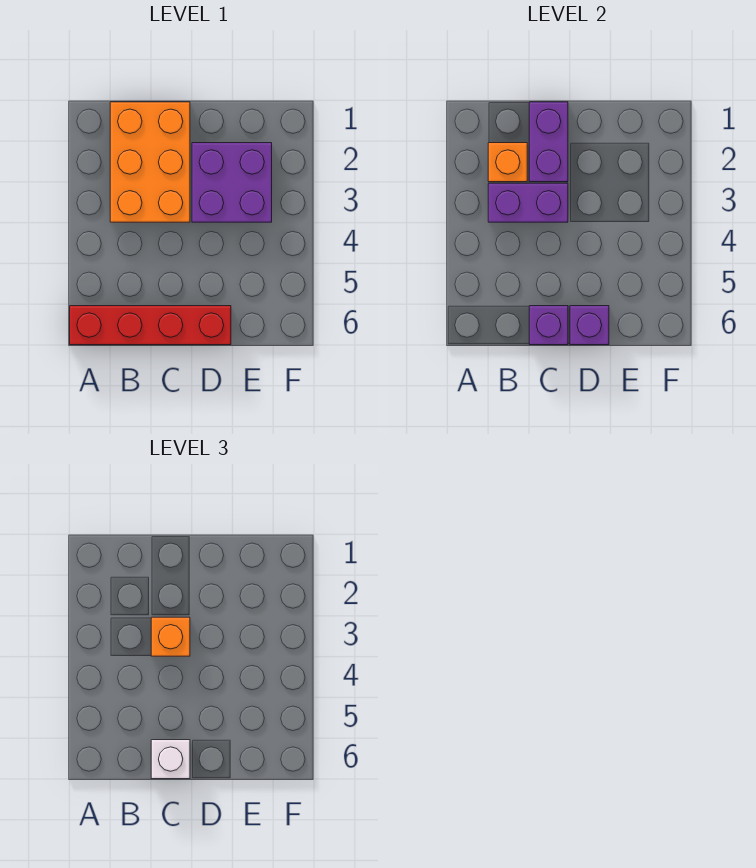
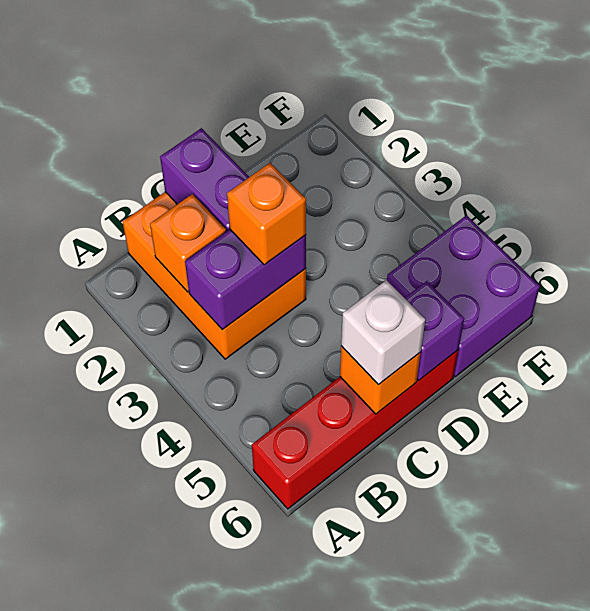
purple brick C6 level 2 -> orange brick C6 level 2
purple brick D2:E3 level 1 -> purple brick E5:F6 level 1

